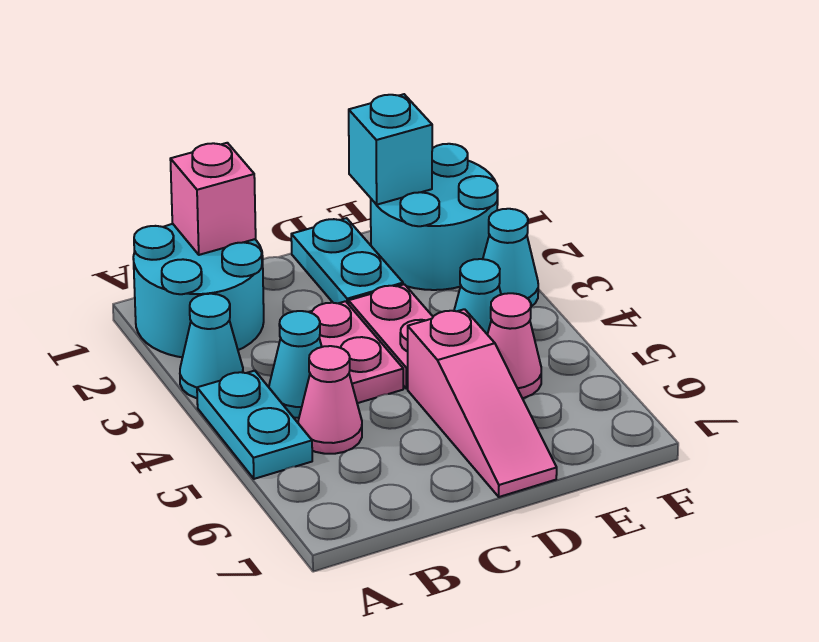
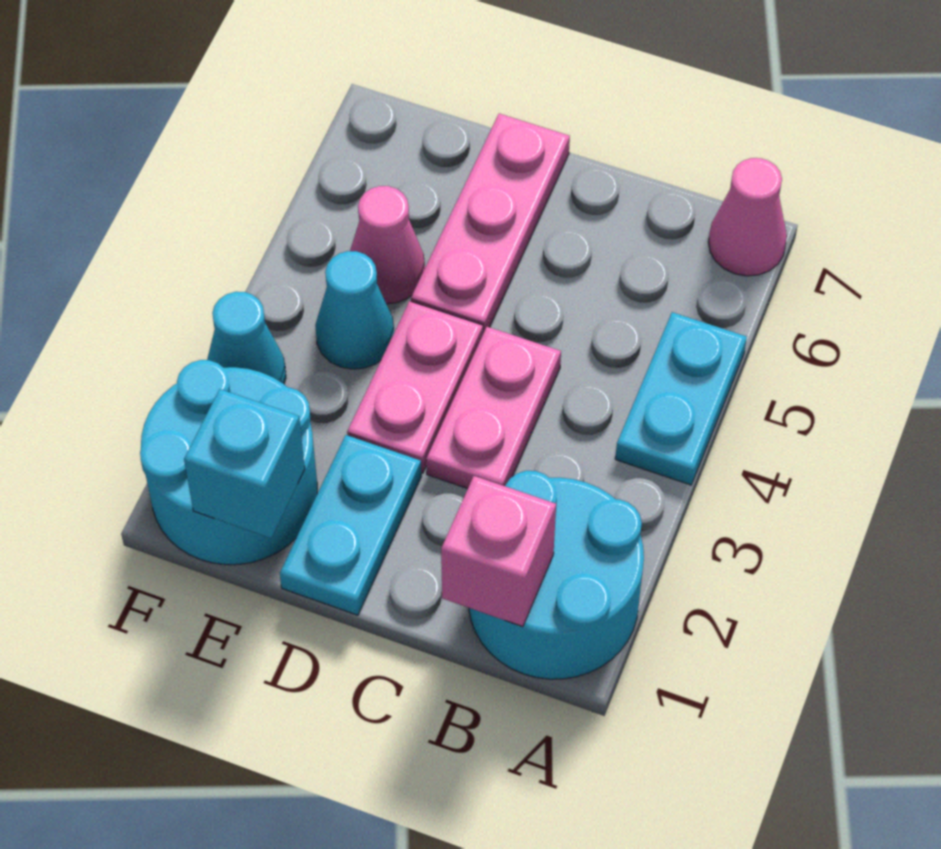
cyan cone A3 level 1 -> none
cyan cone B4 level 1 -> none
pink cone B5 level 1 -> pink cone A7 level 1
pink slope D5:D7 level 1 top 5 -> pink plate D5:D7 level 1

